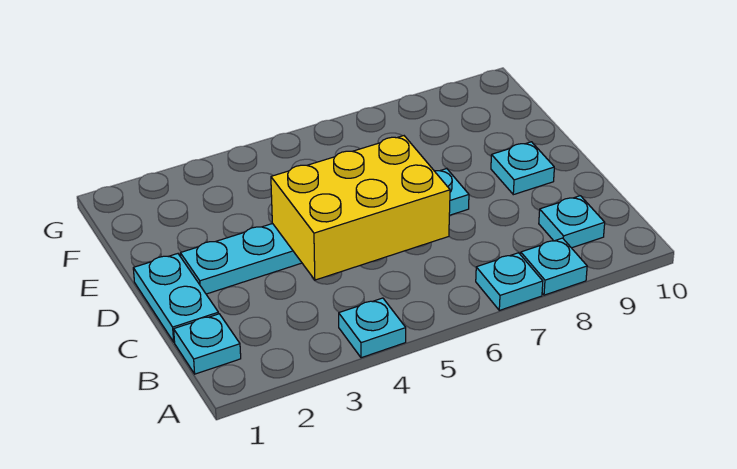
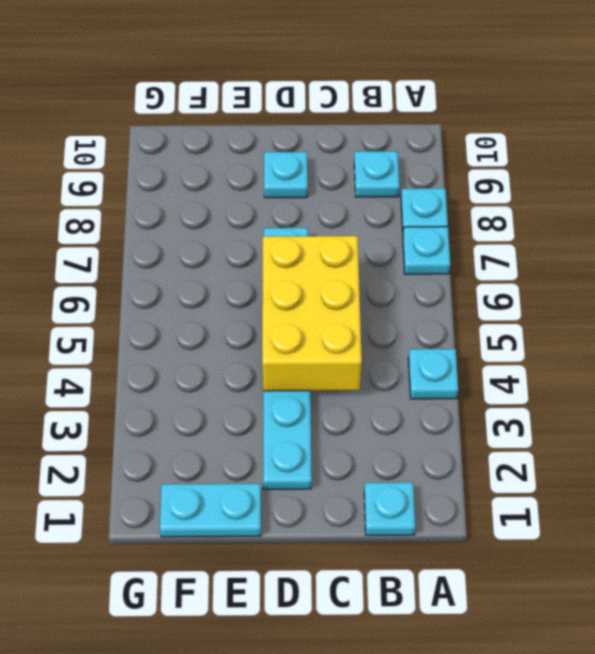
cyan plate C1:D1 level 1 -> cyan plate E1:F1 level 1

